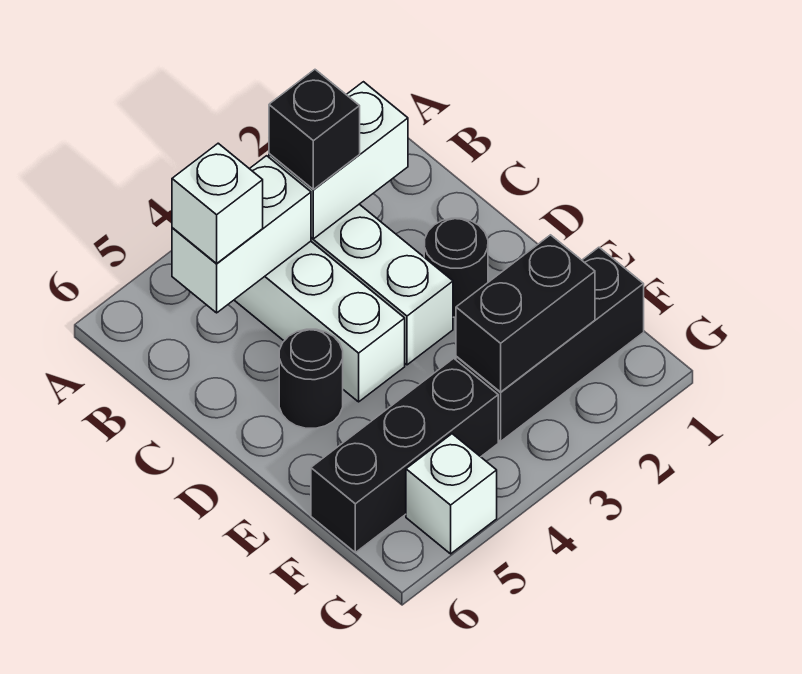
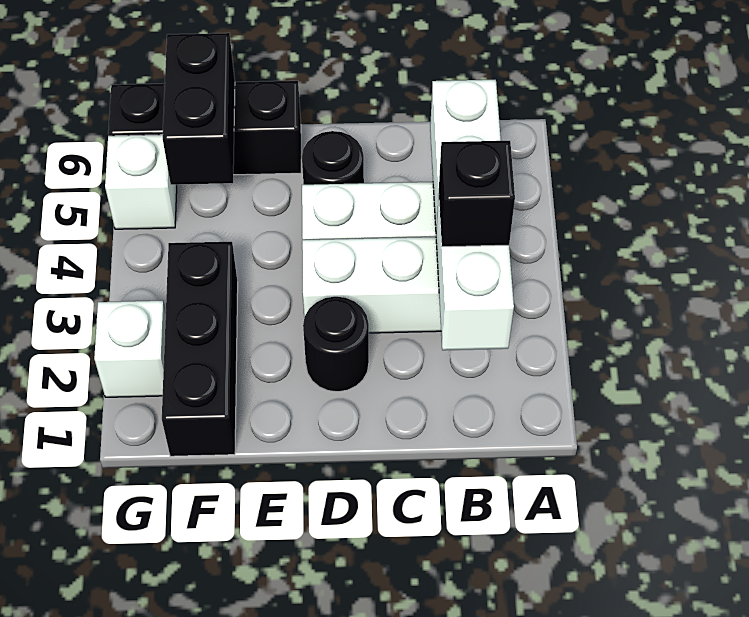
white brick B5 level 3 -> white brick G2 level 1
black brick F2:F3 level 2 -> black brick F5:F6 level 2
black brick F4:F6 level 1 -> black brick E6:G6 level 1

